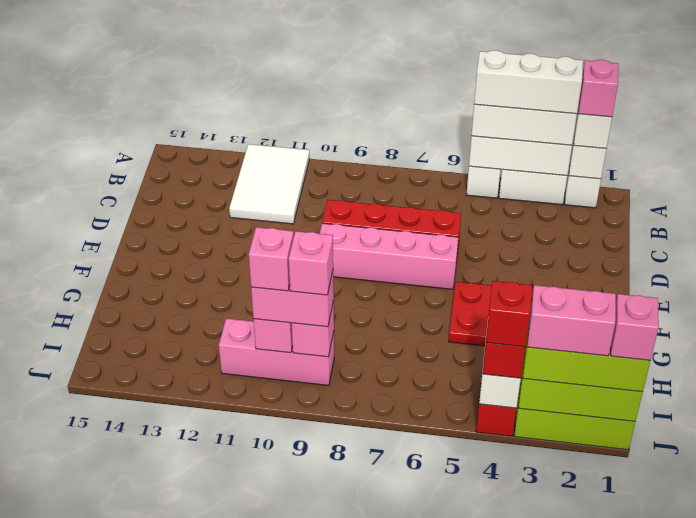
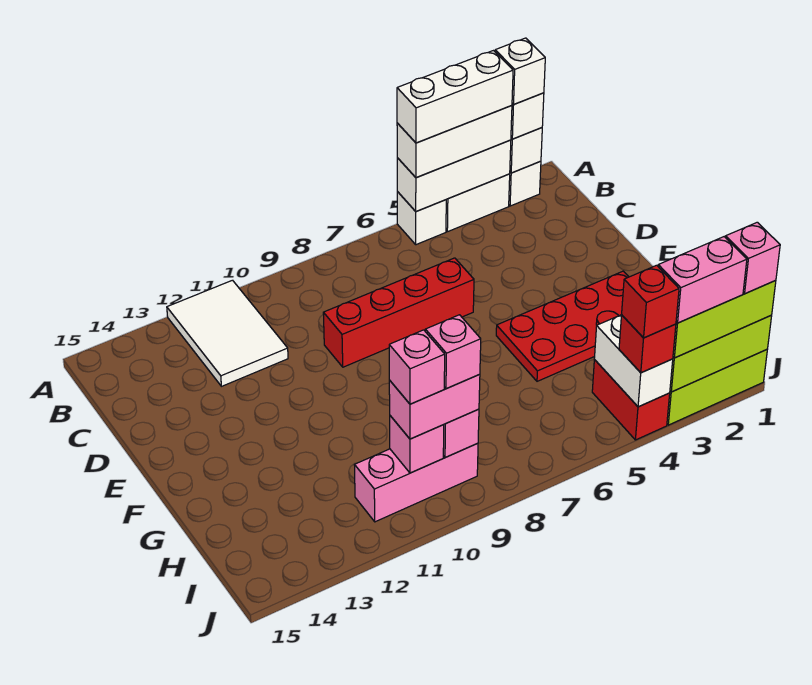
pink brick A2 level 4 -> white brick A2 level 4
pink brick E6:E9 level 1 -> none

